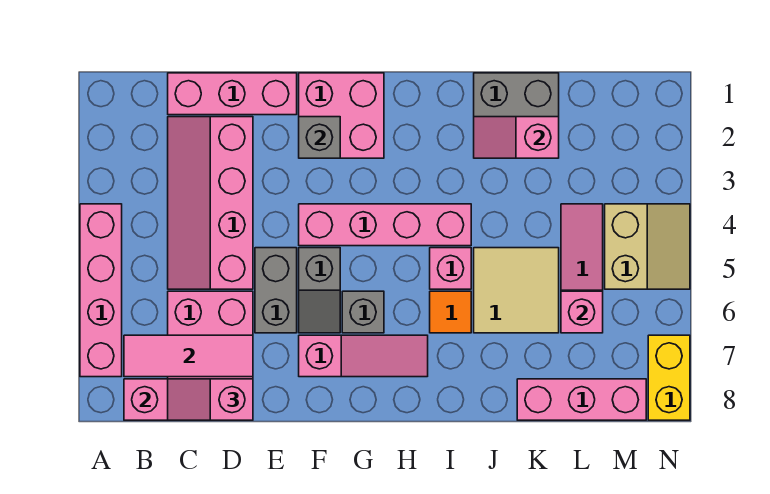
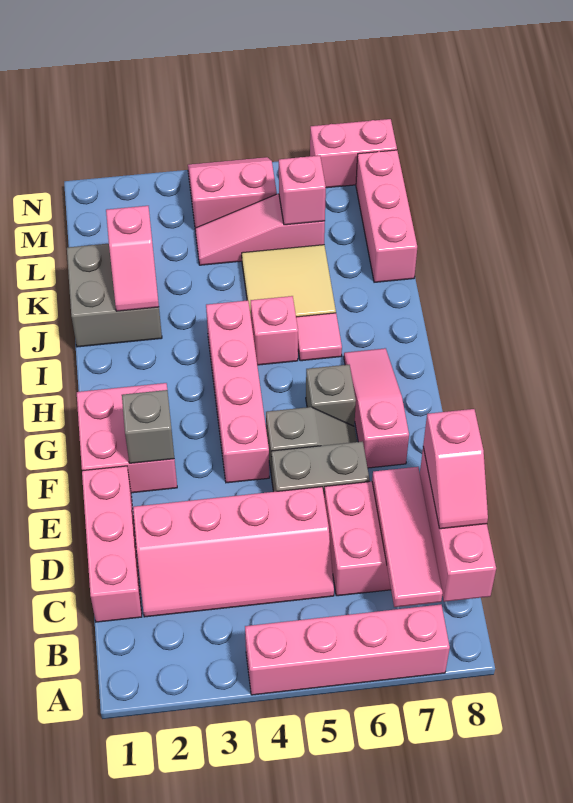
orange tile I6 level 1 -> pink tile I6 level 1
tan slope M4:N5 level 1 top M -> pink slope M4:N5 level 1 top M
yellow brick N7:N8 level 1 -> pink brick N7:N8 level 1

